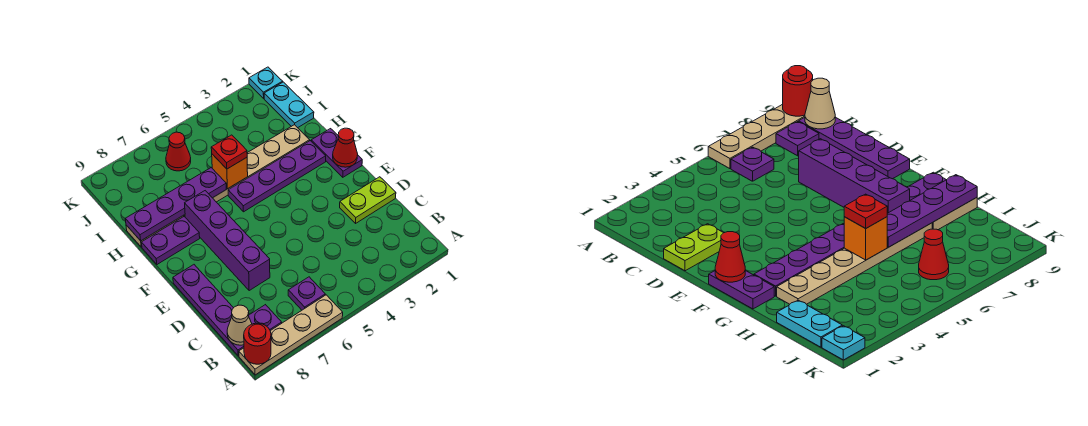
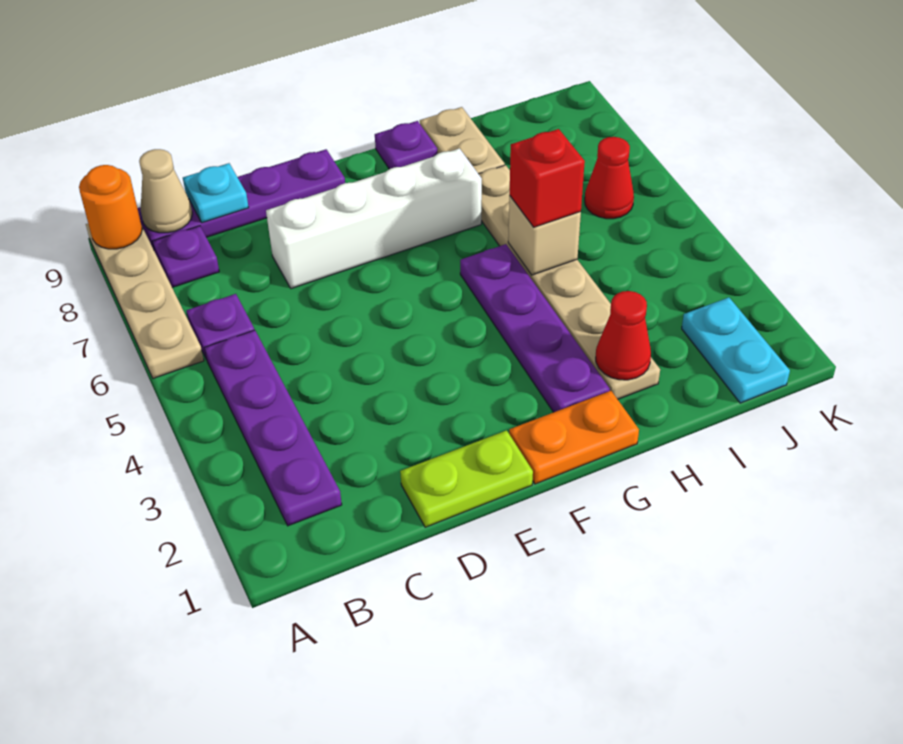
red round brick A9 level 2 -> orange round brick A9 level 2
lime plate D1:D2 level 1 -> lime plate D1:E1 level 1
purple brick D7:G7 level 1 -> white brick D7:G7 level 1
purple plate F1:G1 level 1 -> orange plate F1:G1 level 1
red cone F1 level 2 -> red cone H2 level 2
purple plate G8:G9 level 1 -> purple plate G9 level 1
orange brick H5 level 2 -> tan brick H5 level 2
red plate H5 level 3 -> red brick H5 level 3
purple plate H6:H9 level 2 -> purple plate B2:B5 level 1
cyan plate I1:J1 level 1 -> cyan plate J1:J2 level 1
cyan plate K1 level 1 -> cyan plate C9 level 2

